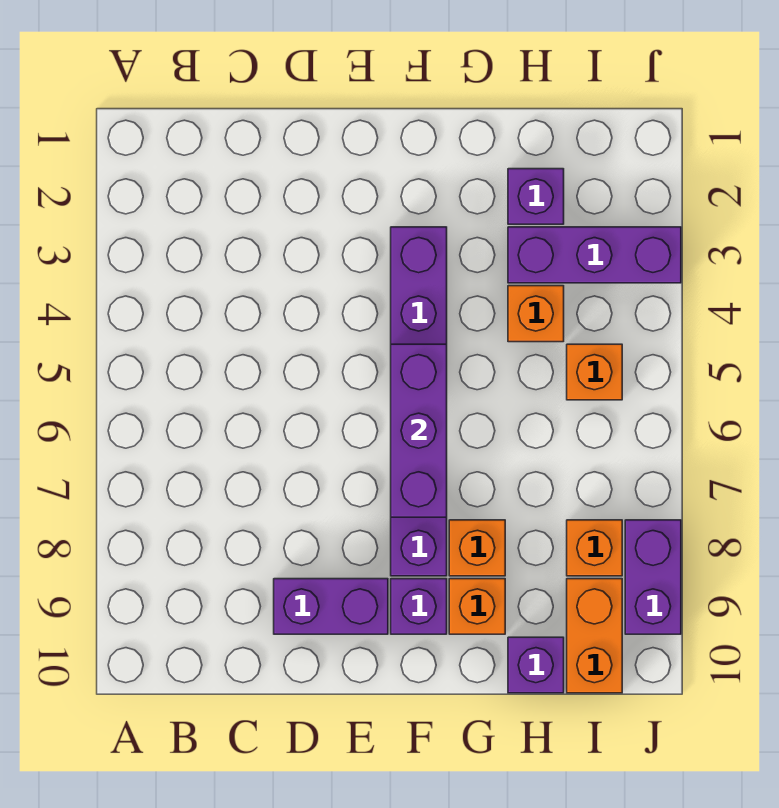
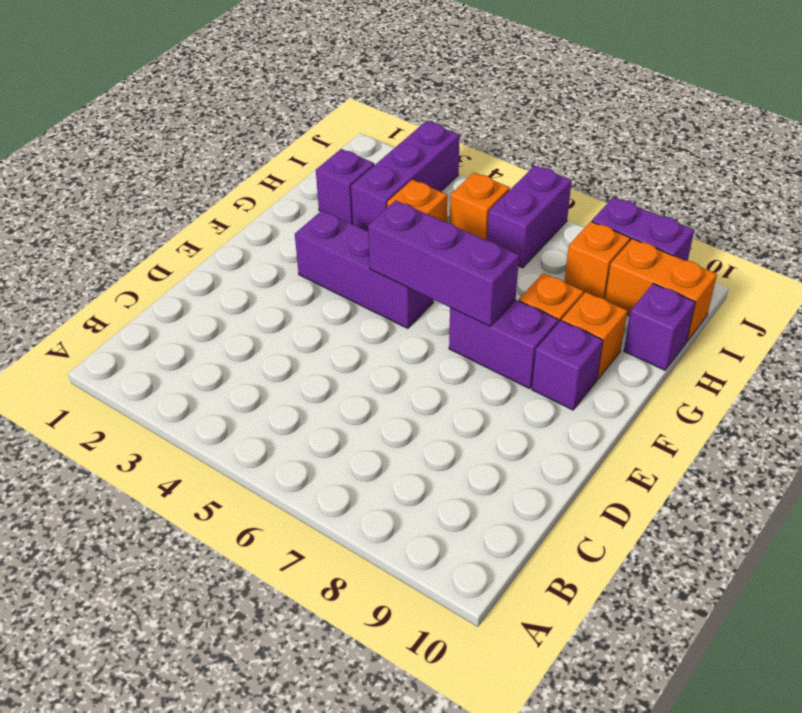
purple brick D9:E9 level 1 -> purple brick I6:J6 level 1

